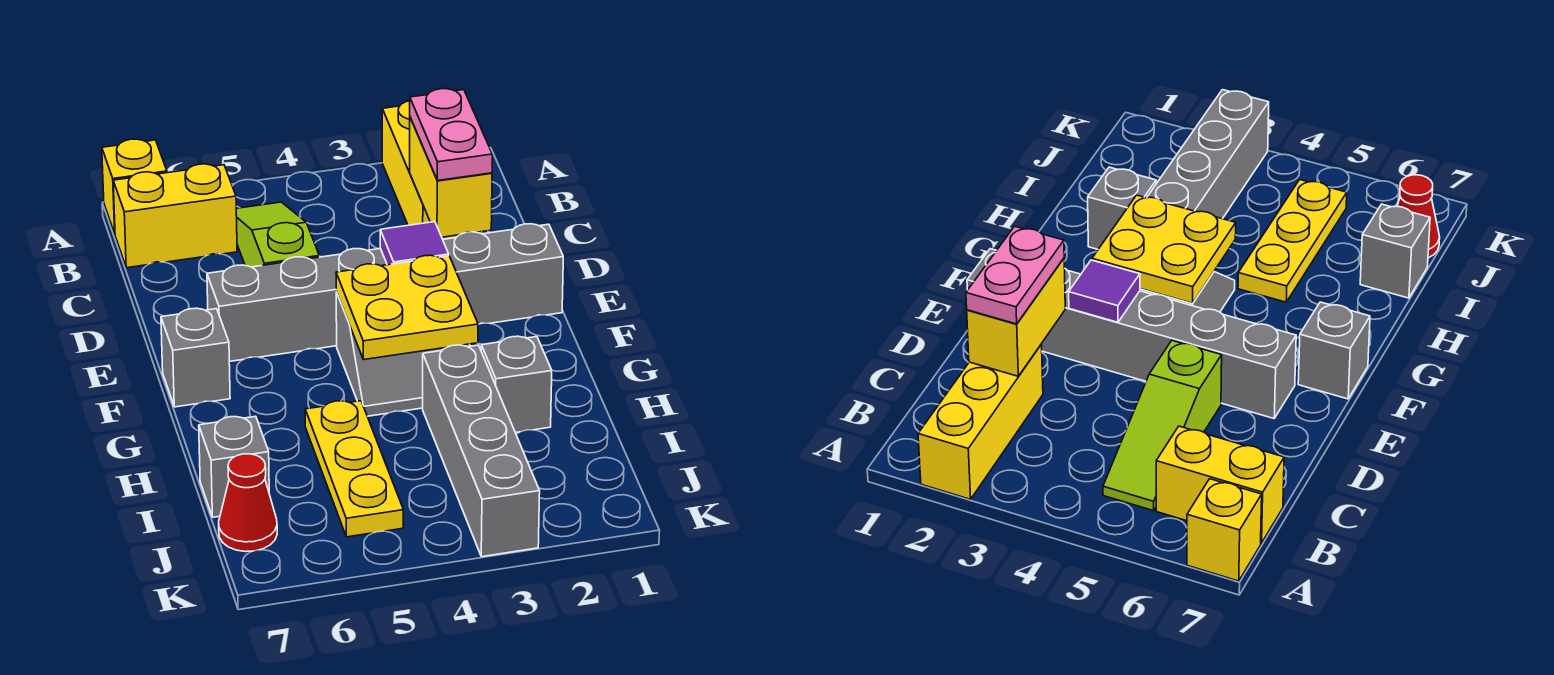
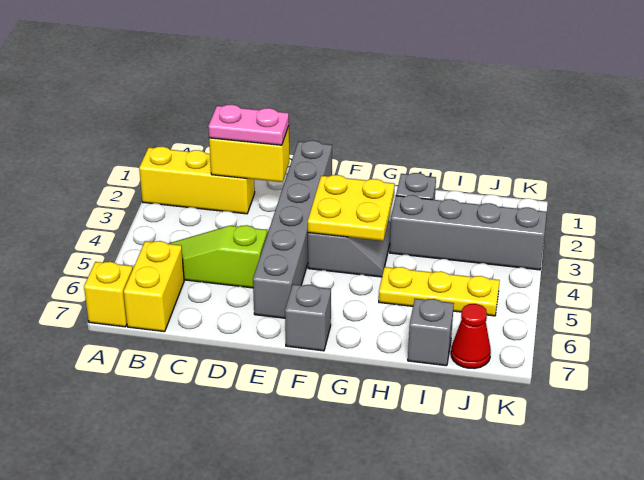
purple tile E3 level 2 -> none

